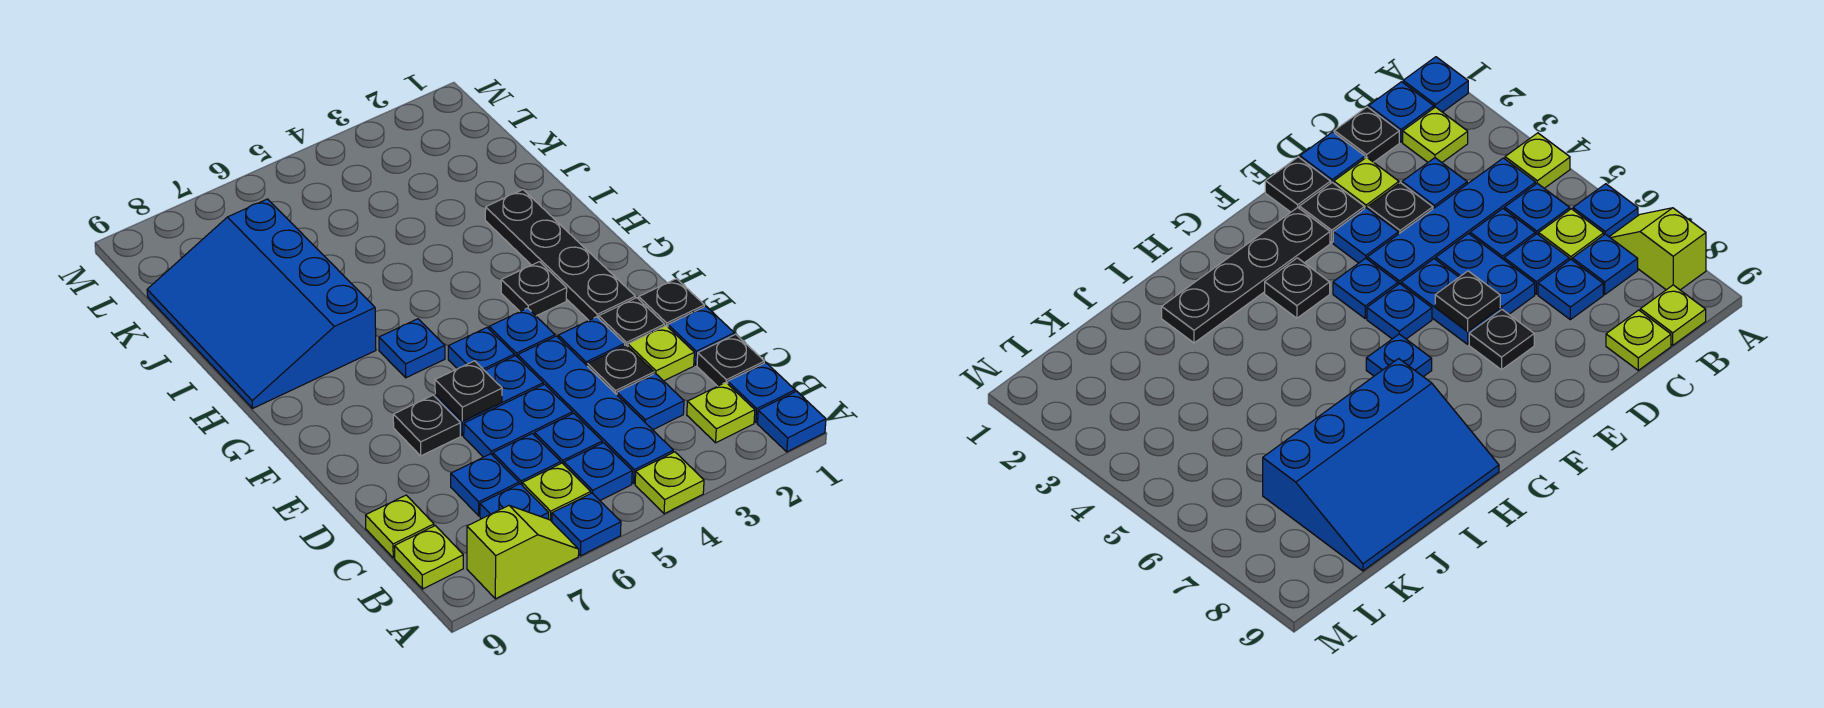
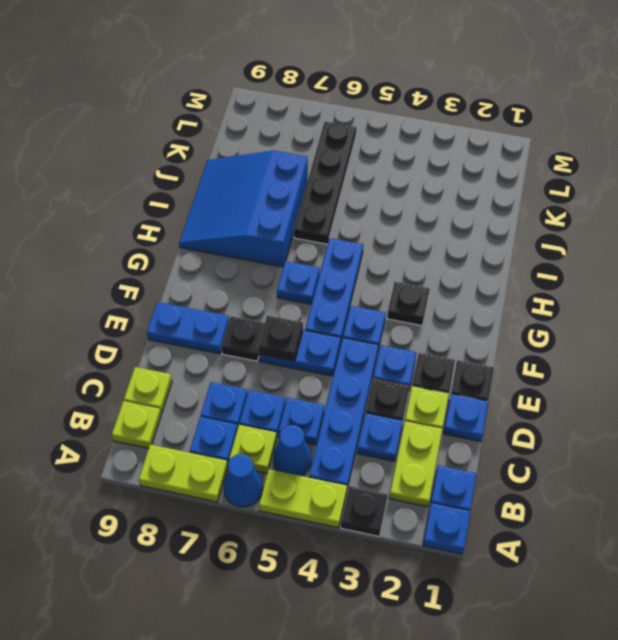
lime plate A4 level 1 -> lime plate A4:A5 level 1
blue plate A6 level 1 -> blue cone A6 level 1
lime slope A7:A8 level 1 top 8 -> lime plate A7:A8 level 1
lime plate B2 level 1 -> lime plate B2:C2 level 1
blue plate B5 level 1 -> blue cone B5 level 1
black plate C1 level 1 -> black plate A3 level 1
blue plate D5:D6 level 1 -> blue plate E8:E9 level 1
black plate F2:I2 level 1 -> black plate I6:L6 level 1
blue plate F5 level 1 -> blue plate F5:H5 level 1
blue slope H7:K9 level 1 top 7 -> blue slope H7:J9 level 1 top 7

